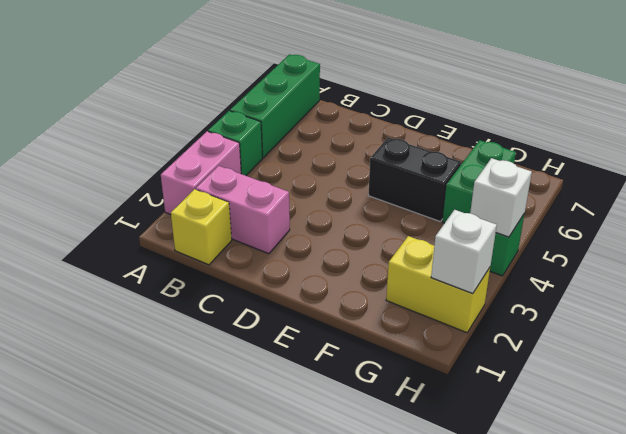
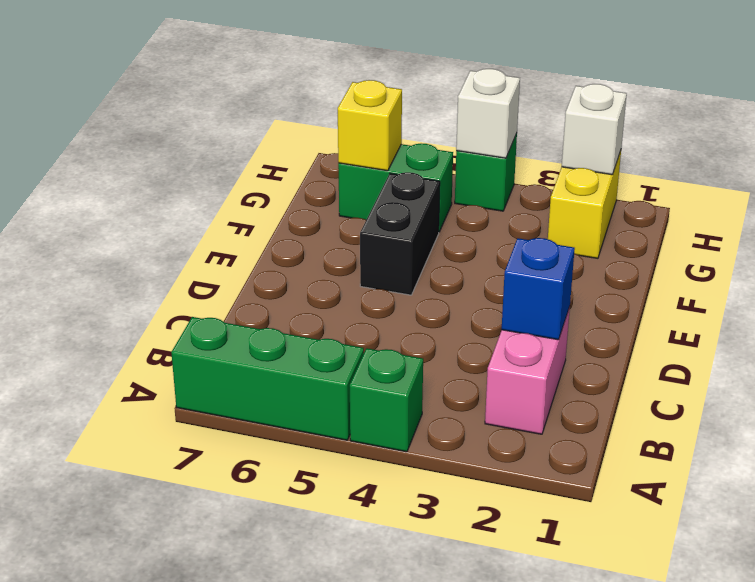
pink brick A2:A3 level 1 -> none
yellow brick B1 level 1 -> yellow brick G6 level 2
none -> blue brick C2 level 2

